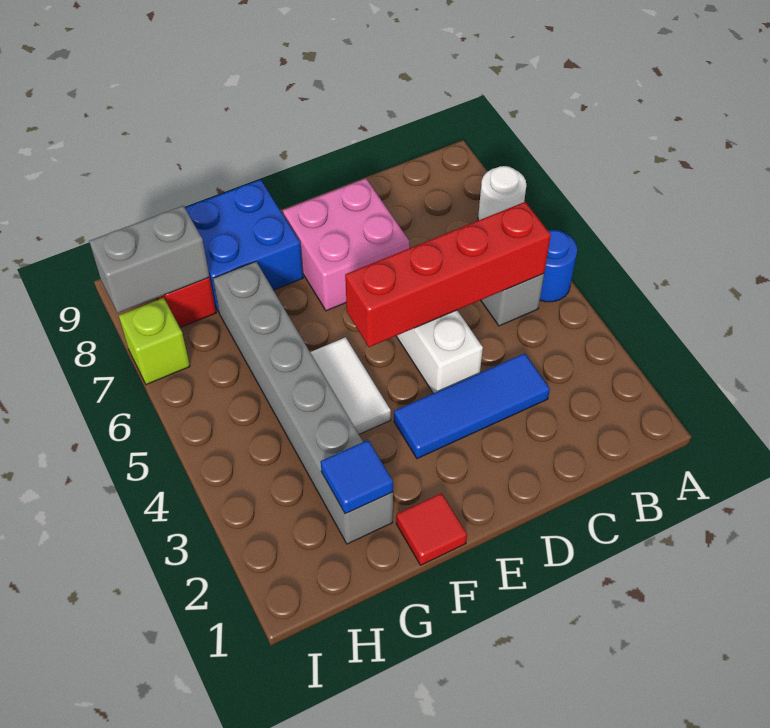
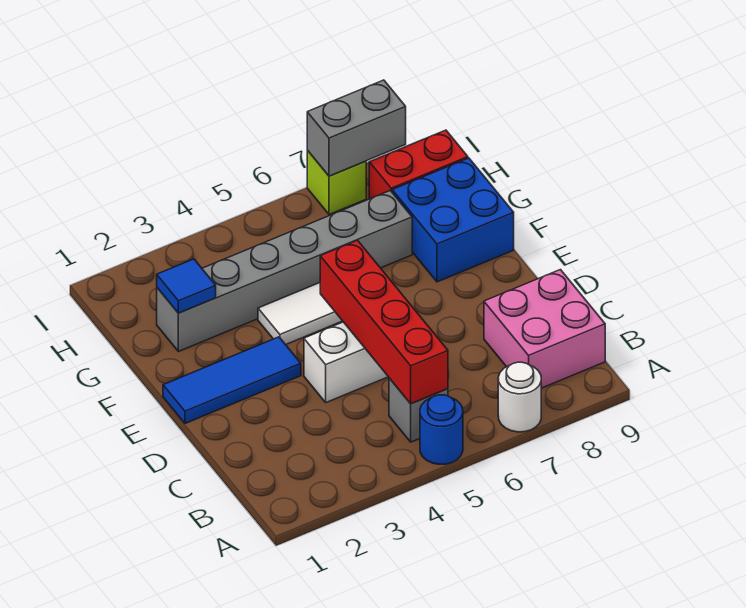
blue tile C3:E3 level 1 -> blue tile E1:E3 level 1
pink brick D7:E8 level 1 -> pink brick B8:C9 level 1
red tile F1 level 1 -> none
grey brick H8:I8 level 2 -> grey brick I7:I8 level 2

